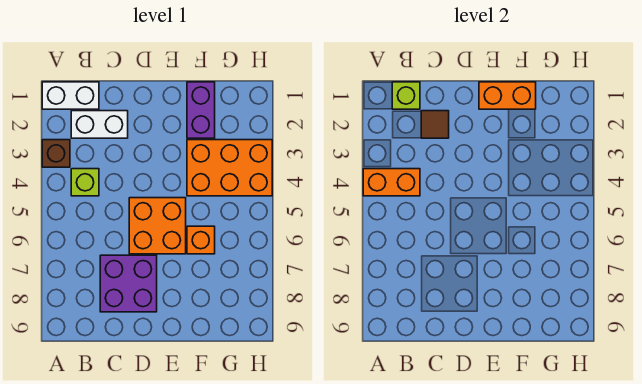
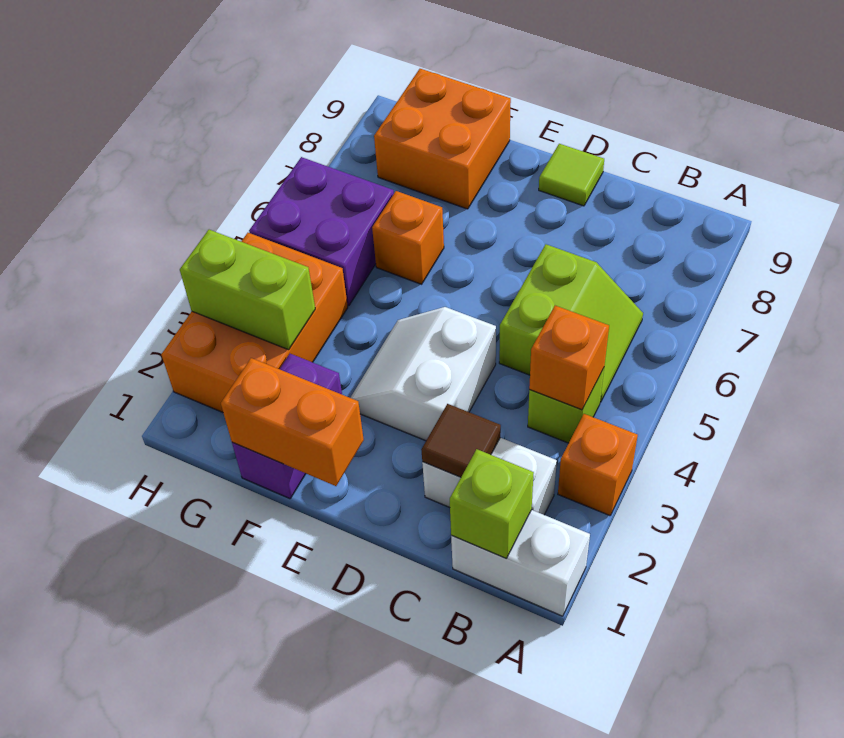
brown brick A3 level 1 -> orange brick A3 level 1
orange brick A4:B4 level 2 -> orange brick B4 level 2
none -> lime slope B5:C6 level 1 top C
purple brick C7:D8 level 1 -> purple brick G5:H6 level 1
none -> white slope D3:E4 level 1 top D
orange brick D5:E6 level 1 -> orange brick F8:G9 level 1
none -> lime tile D9 level 1
orange brick F3:H4 level 1 -> orange brick G2:H4 level 1
none -> lime brick G3:H3 level 2

